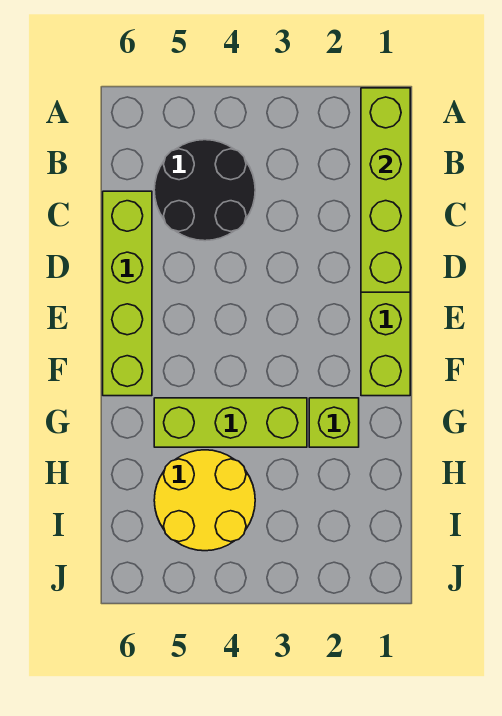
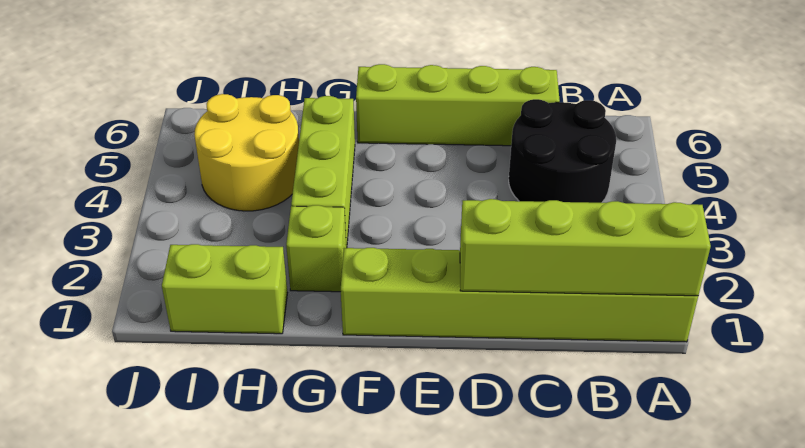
none -> lime brick H1:I1 level 1

